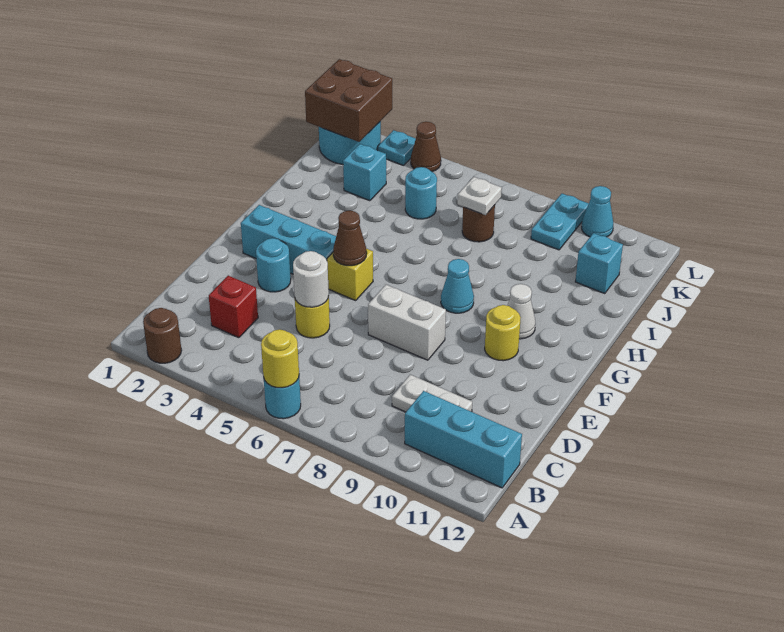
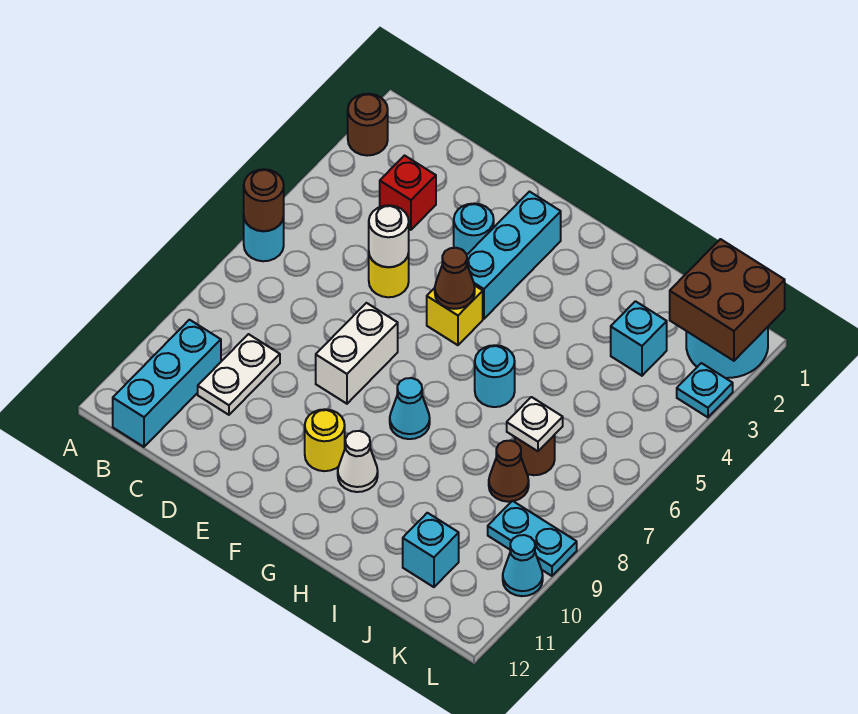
yellow round brick A6 level 2 -> brown round brick A6 level 2
cyan round brick J5 level 1 -> cyan round brick H6 level 1
brown cone L4 level 1 -> brown cone J8 level 1

